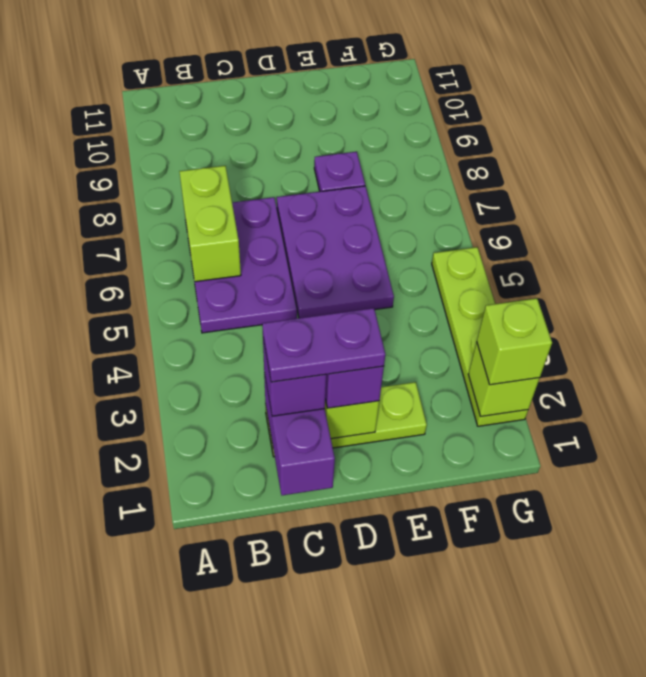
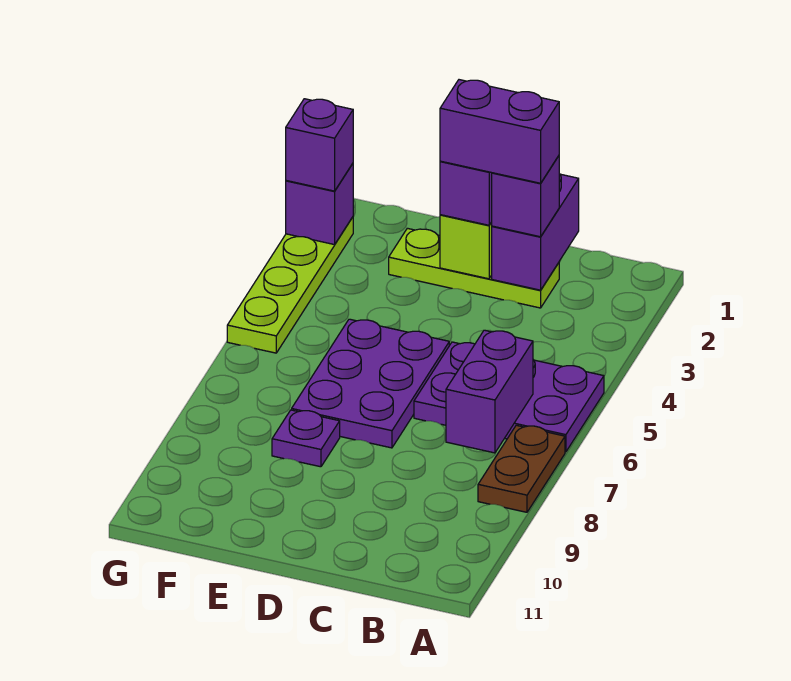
none -> brown plate A7:A8 level 1
purple plate B5:C7 level 1 -> purple plate A5:C6 level 1
lime brick B6:B7 level 2 -> purple brick B6:B7 level 2
purple plate C2:D2 level 4 -> purple brick C2:D2 level 4
lime brick G2 level 2 -> purple brick G2 level 2
lime brick G2 level 3 -> purple brick G2 level 3

